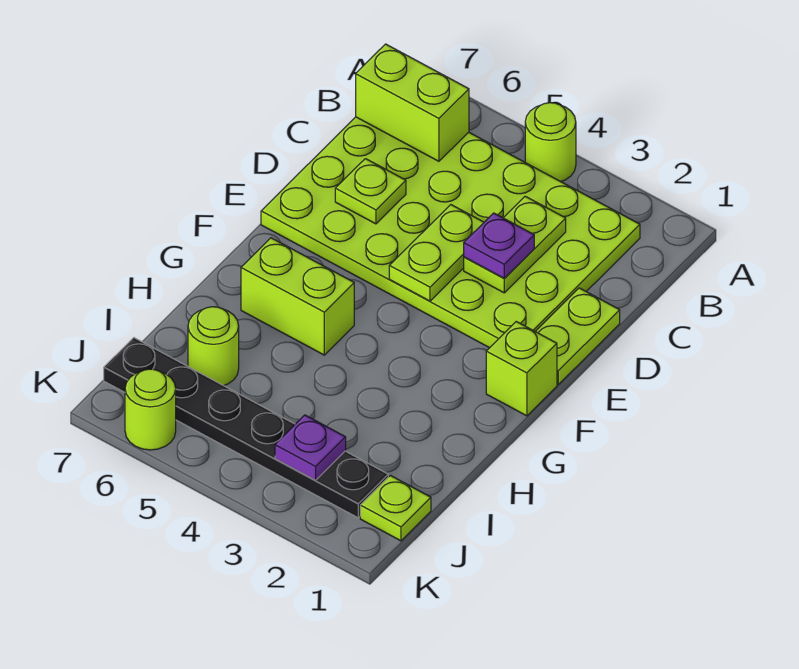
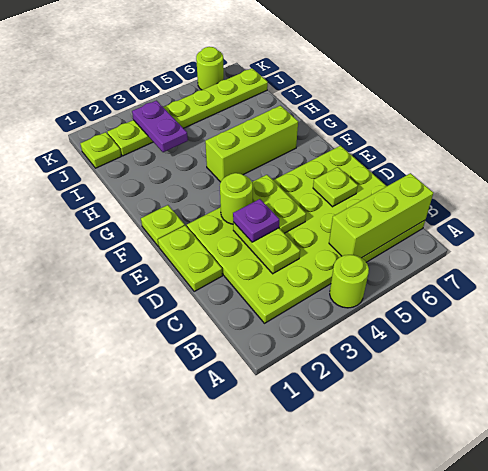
lime brick B6:B7 level 2 -> lime brick B5:B7 level 2
lime brick F1 level 1 -> lime plate F1 level 1
lime brick G5:G6 level 1 -> lime brick G4:G6 level 1
lime round brick I6 level 1 -> lime round brick E3 level 2
black plate J2:J7 level 1 -> lime plate J2:J7 level 1
purple plate J3 level 2 -> purple plate I3:J3 level 2

